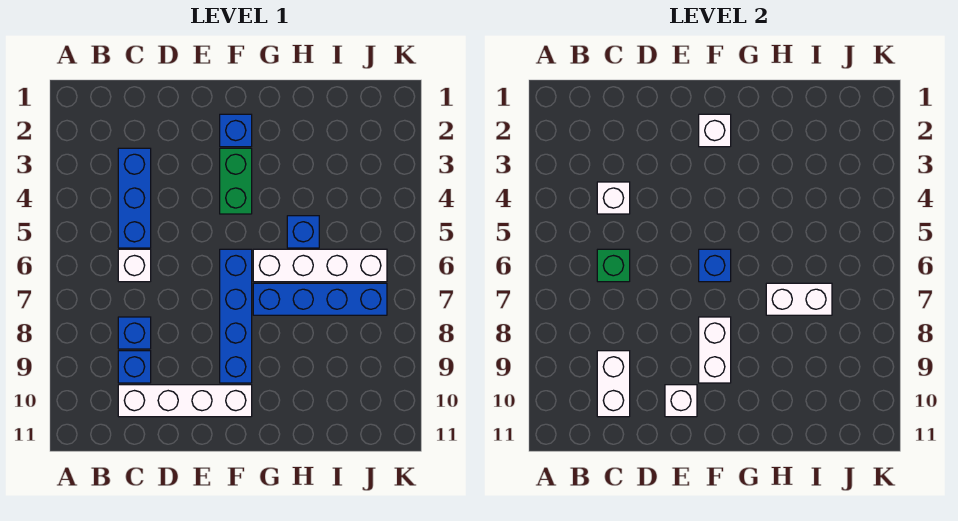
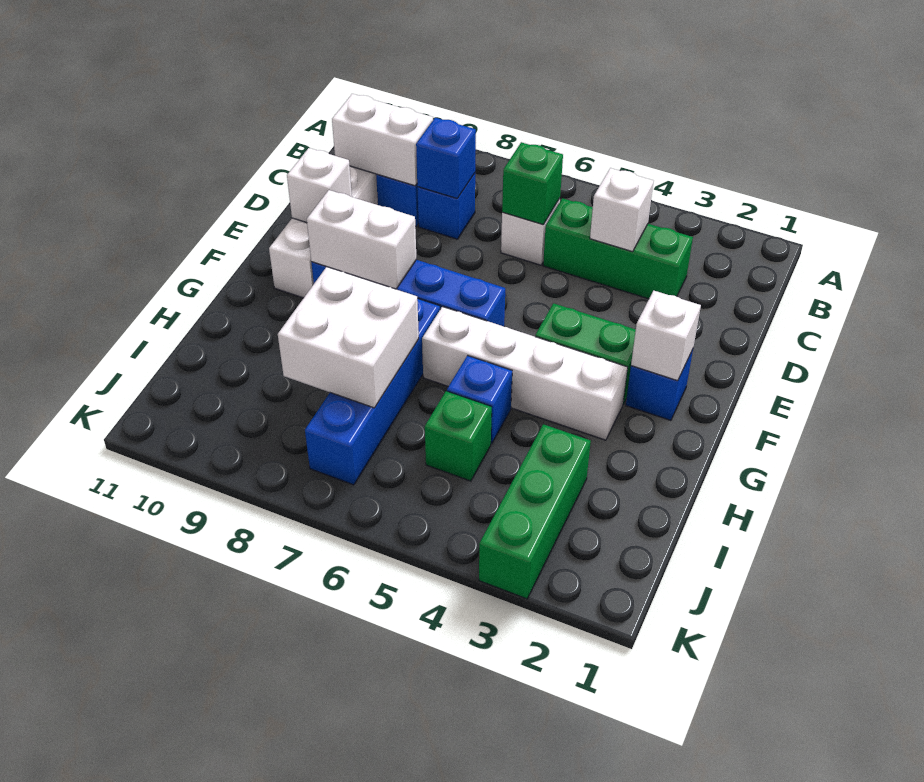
blue brick C3:C5 level 1 -> green brick C3:C5 level 1
blue brick F6 level 2 -> blue brick C8 level 2
white brick G6:J6 level 1 -> white brick G3:G6 level 1
white brick H7:I7 level 2 -> white brick H7:I8 level 2
none -> green brick I3:K3 level 1
none -> green brick I5 level 1

